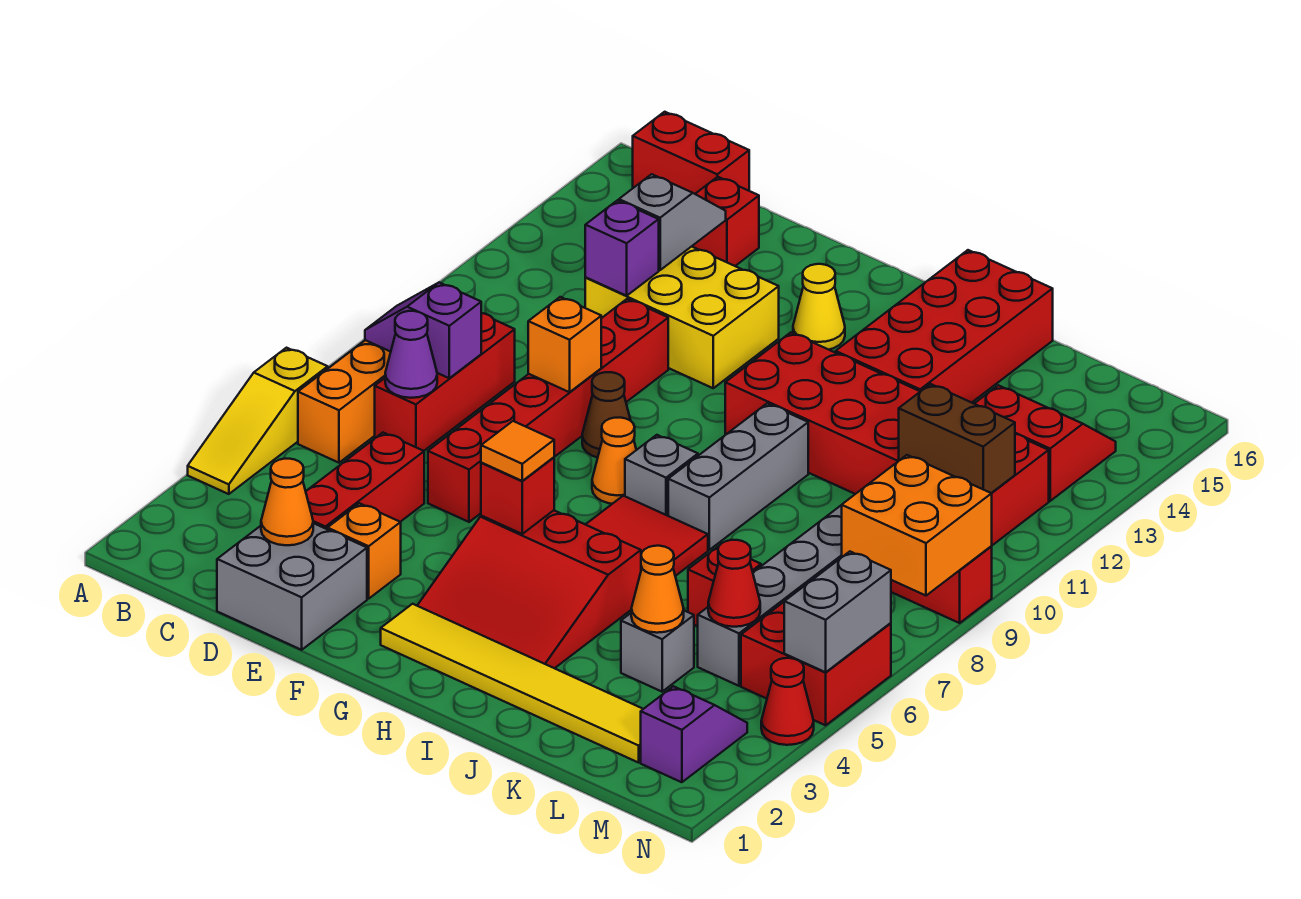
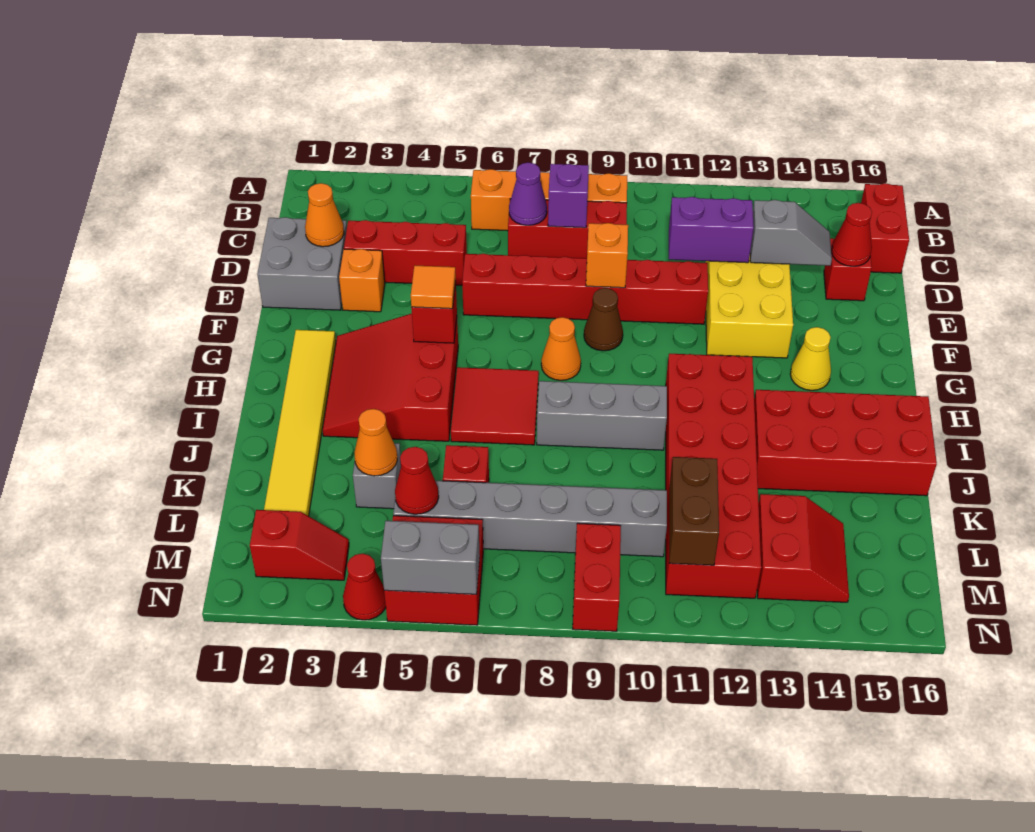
yellow slope A4:A6 level 1 top 6 -> none
purple brick D12 level 2 -> purple brick D11:D12 level 2
none -> red cone D15 level 2
grey brick H8 level 1 -> none
purple slope M2:M3 level 1 top 2 -> red slope M2:M3 level 1 top 2
orange brick M8:N9 level 2 -> none

